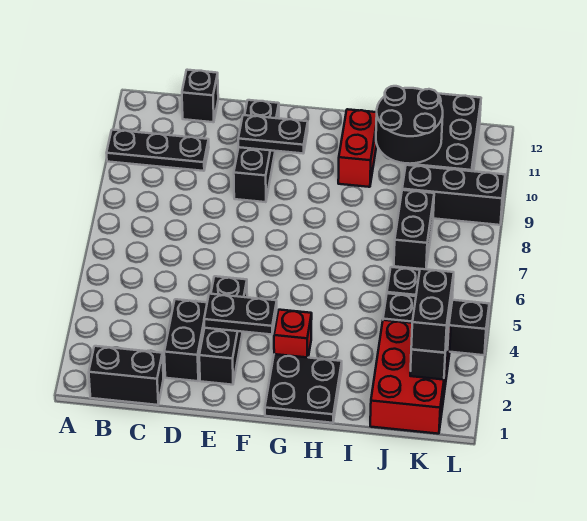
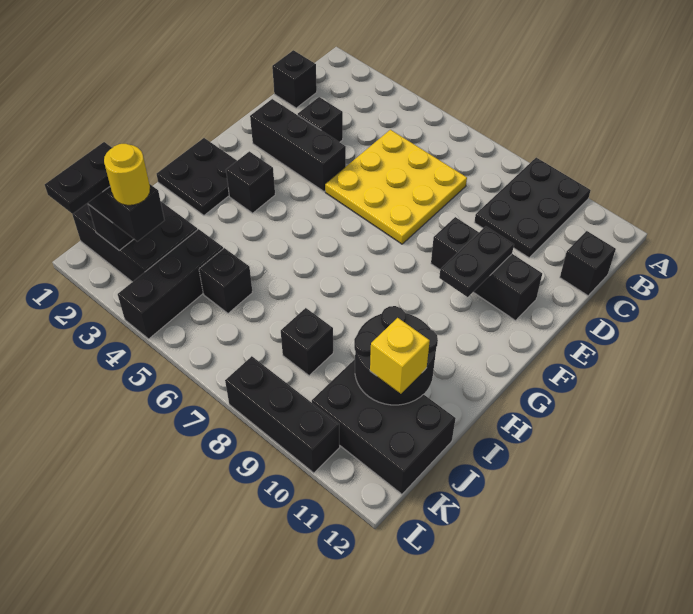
black plate A10:C10 level 1 -> black plate A9:C10 level 1
black brick B1:C1 level 1 -> black brick C1 level 1
none -> yellow plate C5:E7 level 1
black brick D2:D3 level 1 -> black brick D3 level 1
black plate E3:F3 level 2 -> black plate K2:L2 level 4
red brick G3 level 1 -> black brick G3 level 1
red brick H10:H11 level 1 -> none
red brick J1:K3 level 1 -> black brick J1:K3 level 1
black brick J7:J8 level 1 -> black brick J8 level 1
black brick J9:L9 level 1 -> black brick L8:L10 level 1
none -> yellow brick J11 level 3
none -> yellow round brick K3 level 4

